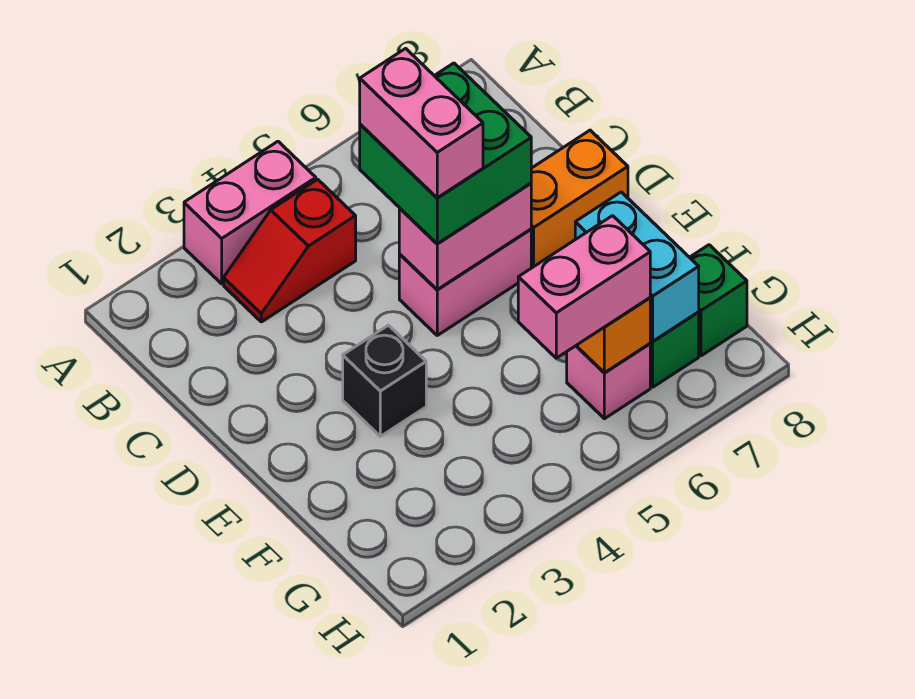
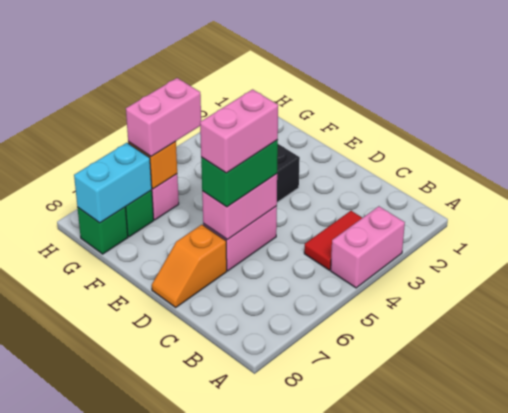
red slope B3:B4 level 1 top 4 -> red tile B3:B4 level 1
green brick C5:D6 level 3 -> green brick D5:D6 level 3
pink brick C5:D5 level 4 -> pink brick D5:D6 level 4
orange brick D7:D8 level 1 -> orange slope D7:D8 level 1 top 7
cyan brick F7:G7 level 2 -> cyan brick G7:G8 level 2

